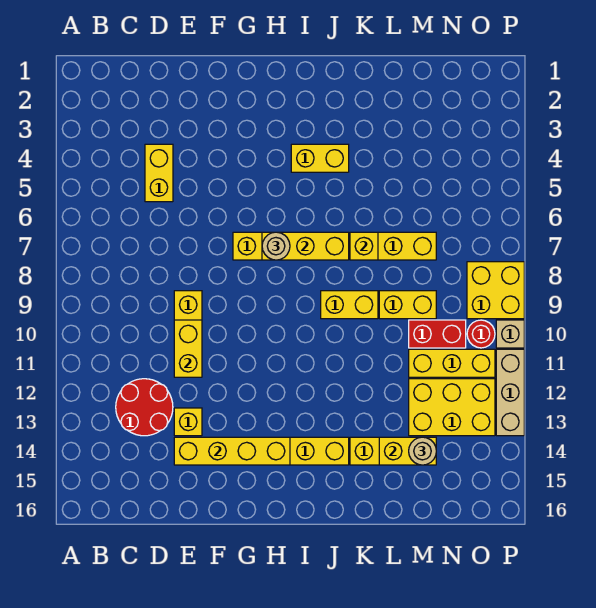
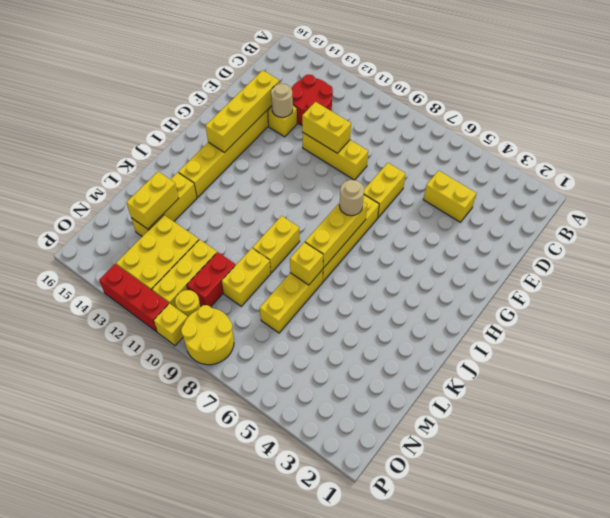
yellow brick I4:J4 level 1 -> yellow brick E7:F7 level 1
tan round brick M14 level 3 -> tan round brick E13 level 2
yellow brick O8:P9 level 1 -> yellow round brick O8:P9 level 1
red round brick O10 level 1 -> yellow round brick O10 level 1
tan brick P10 level 1 -> yellow brick P10 level 1
tan brick P11:P13 level 1 -> red brick P11:P13 level 1

